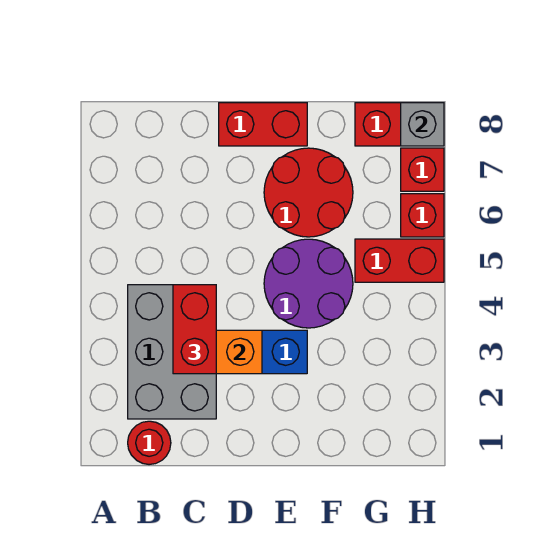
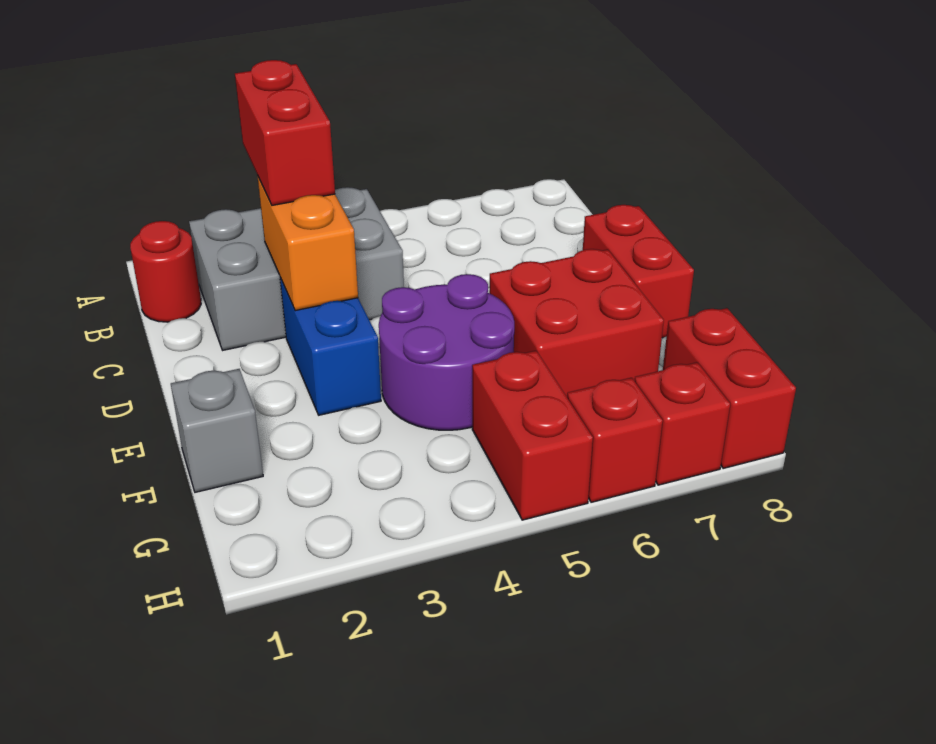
red brick C3:C4 level 3 -> red brick B3:C3 level 3
red round brick E6:F7 level 1 -> red brick E6:F7 level 1
grey brick H8 level 2 -> grey brick F1 level 1

